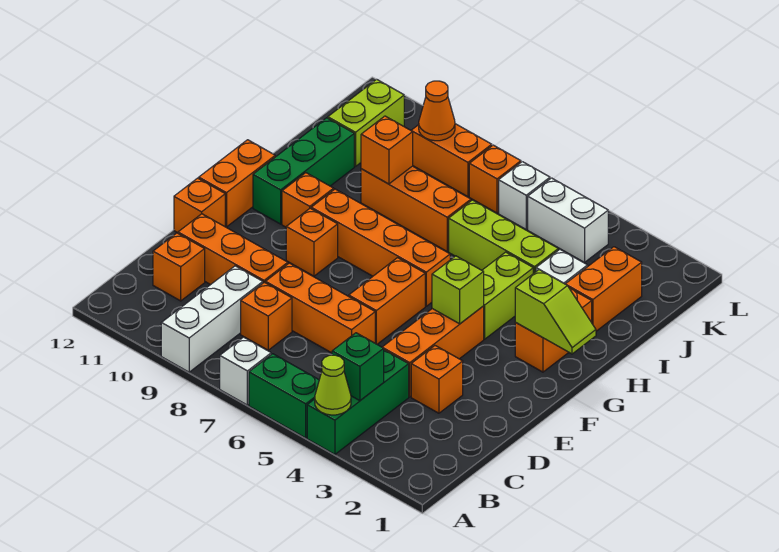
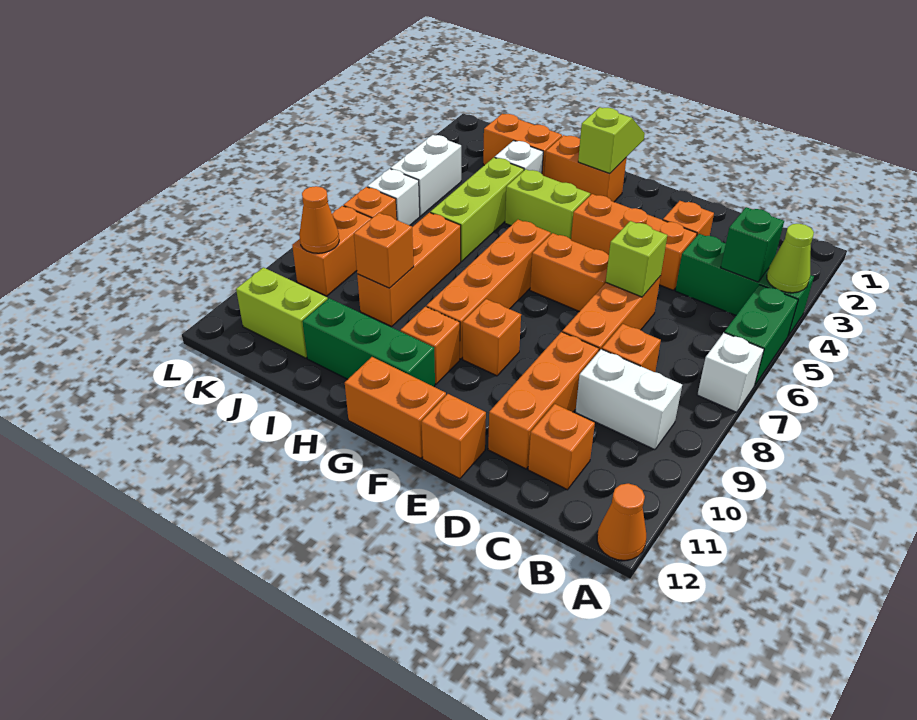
white brick A9:C9 level 1 -> white brick B9:C9 level 1
none -> orange cone A12 level 1
lime brick F4 level 2 -> lime brick D6 level 2

